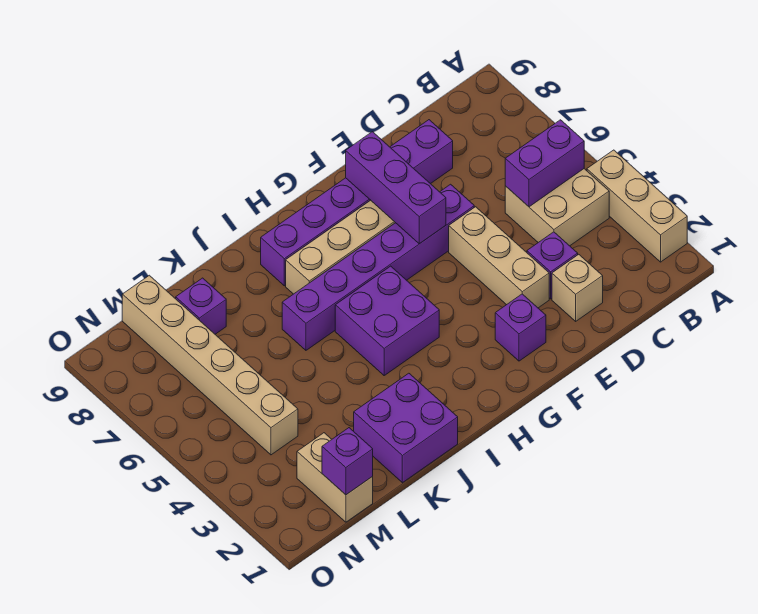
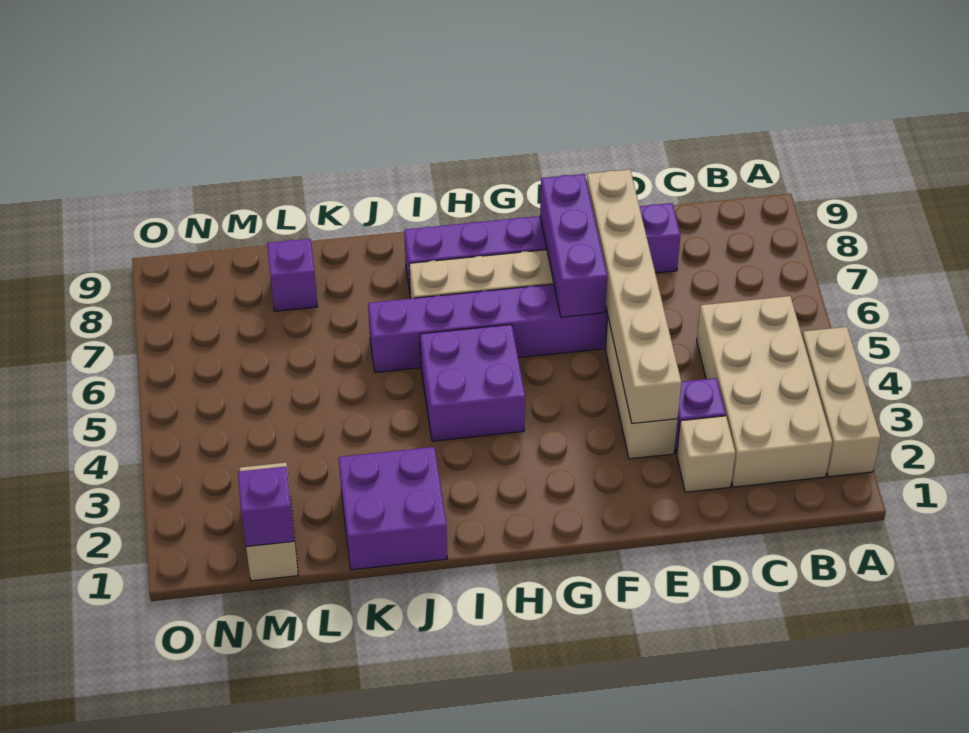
tan brick B4:C5 level 1 -> tan brick B2:C5 level 1
purple brick B5:C5 level 2 -> none
purple brick F2 level 1 -> none
tan brick M4:M9 level 1 -> tan brick E3:E8 level 2

